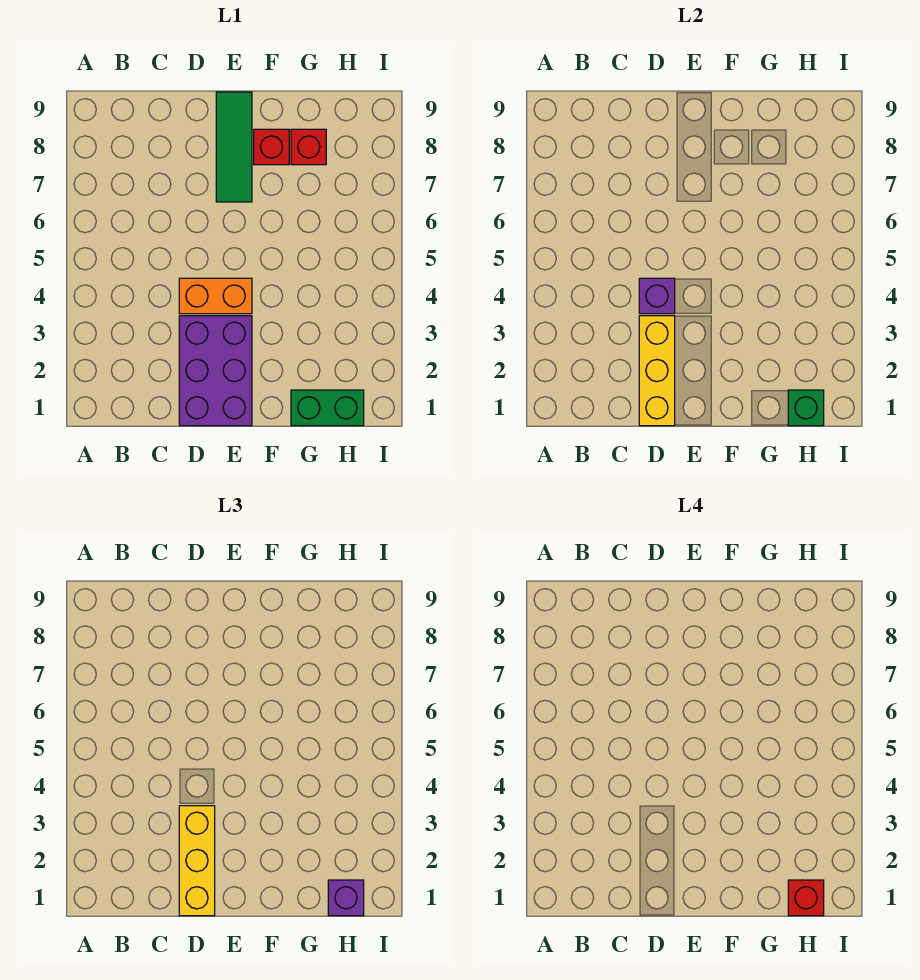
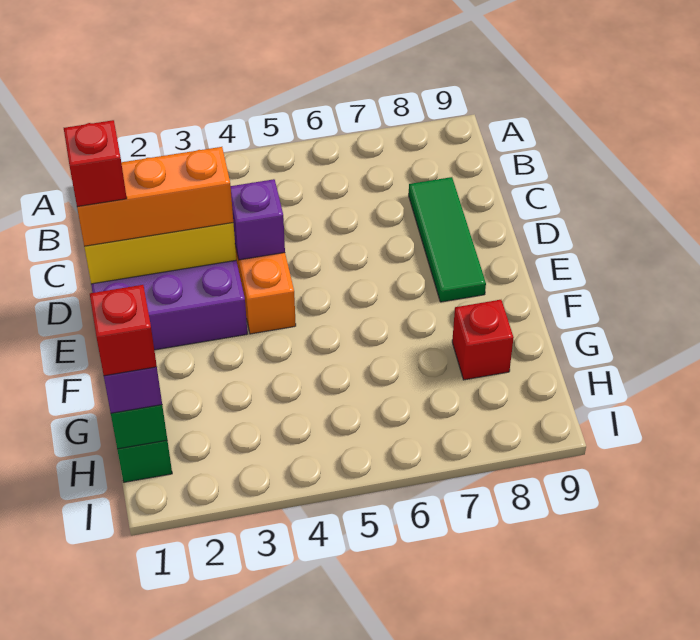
yellow brick D1:D3 level 3 -> orange brick D1:D3 level 3
green tile E7:E9 level 1 -> green tile C8:E8 level 1
red brick F8 level 1 -> red brick D1 level 4

